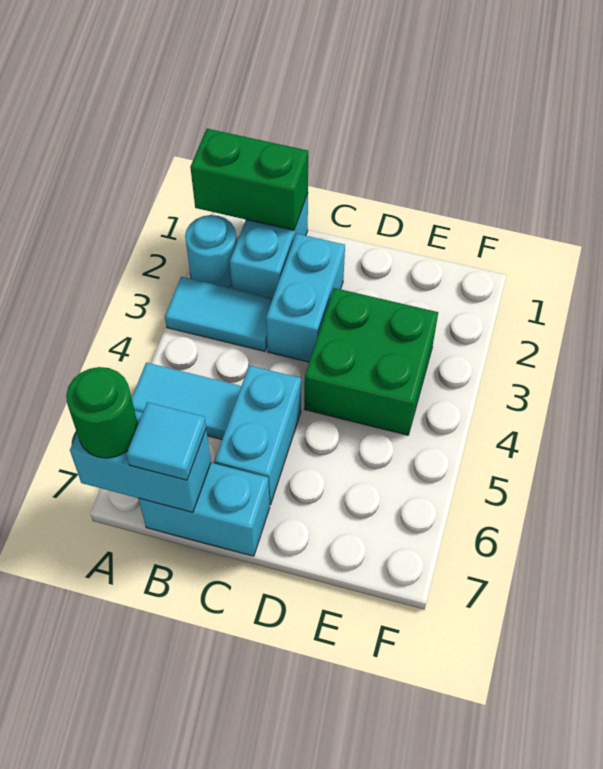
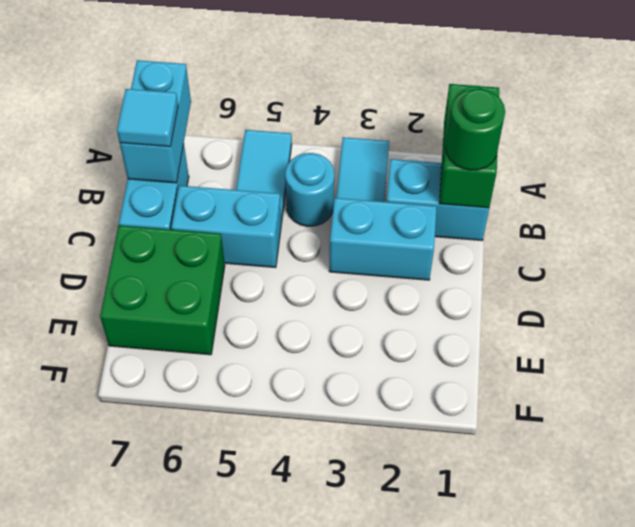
cyan round brick A2 level 1 -> cyan round brick B4 level 1
green round brick A7 level 3 -> green round brick B1 level 3
green brick D3:E4 level 1 -> green brick D6:E7 level 1

